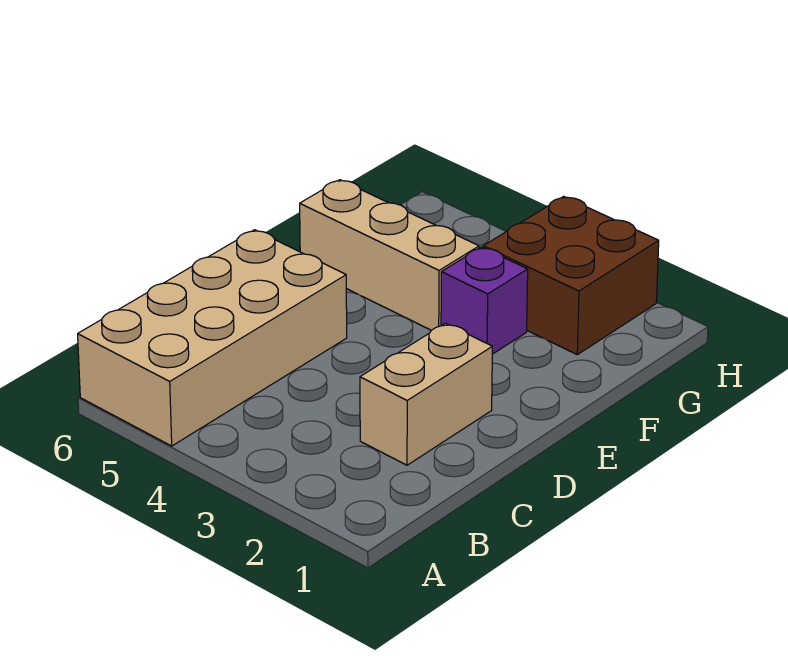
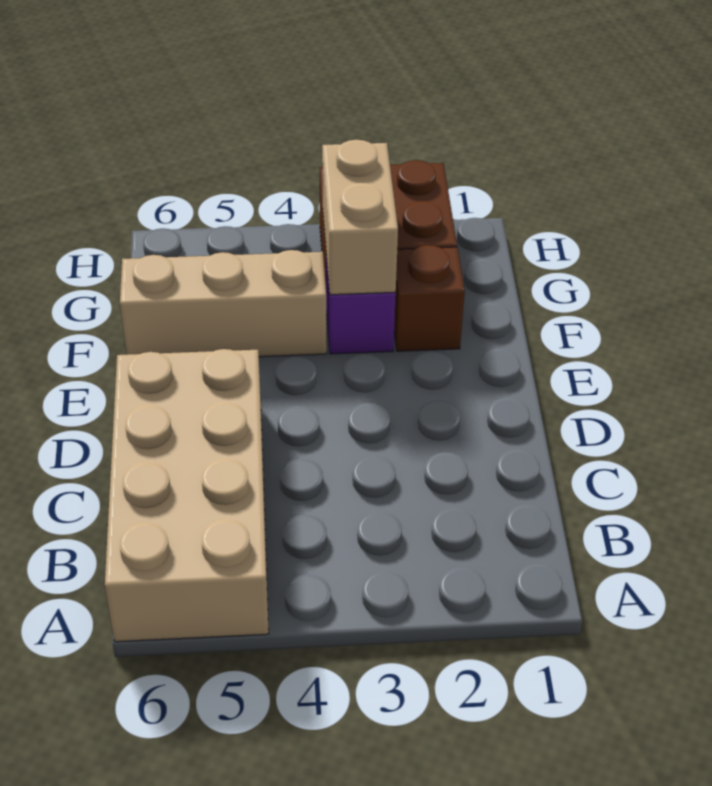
tan brick C2:D2 level 1 -> tan brick F3:G3 level 2
none -> brown brick F2 level 1

